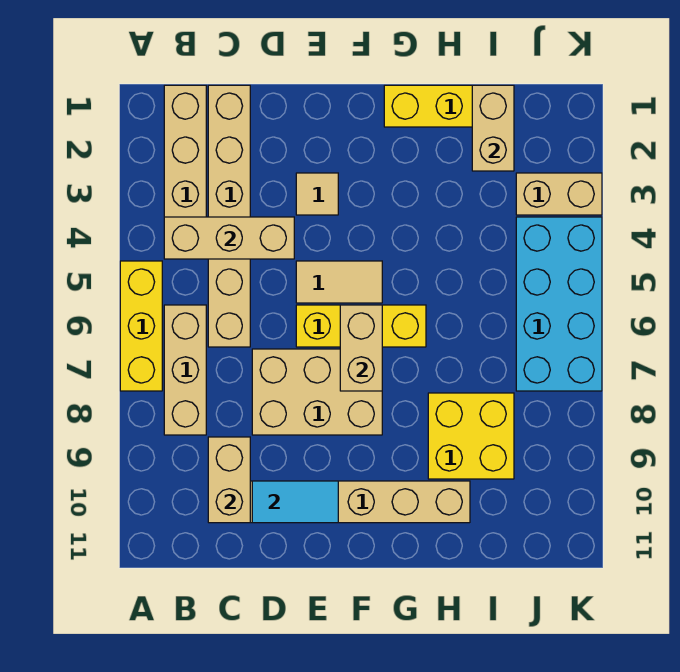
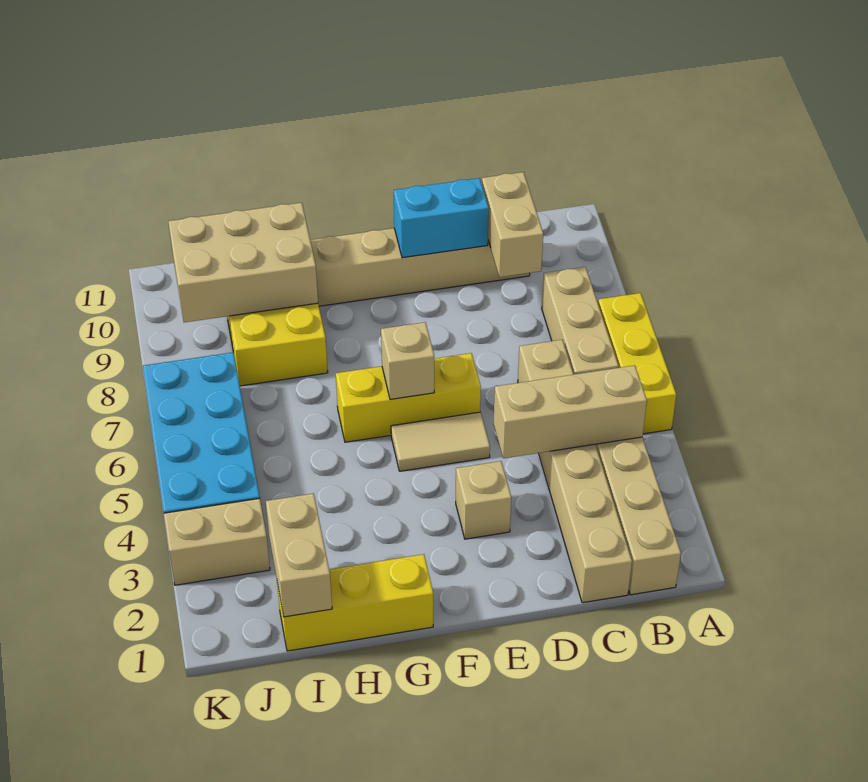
tan brick D7:F8 level 1 -> tan brick H9:J10 level 2
cyan tile D10:E10 level 2 -> cyan brick D10:E10 level 2
tan tile E3 level 1 -> tan brick E3 level 1
tan brick F6:F7 level 2 -> tan brick F6 level 2

